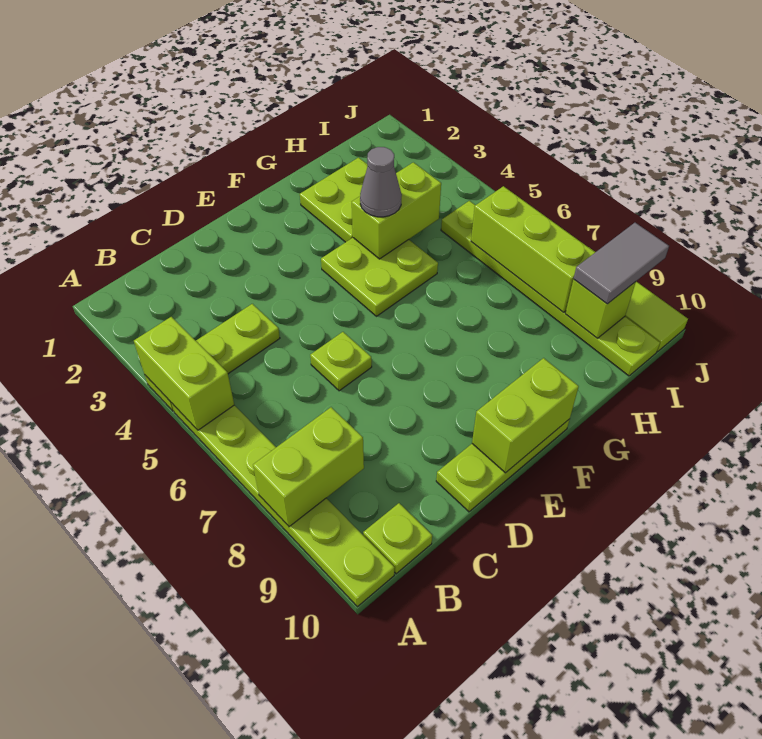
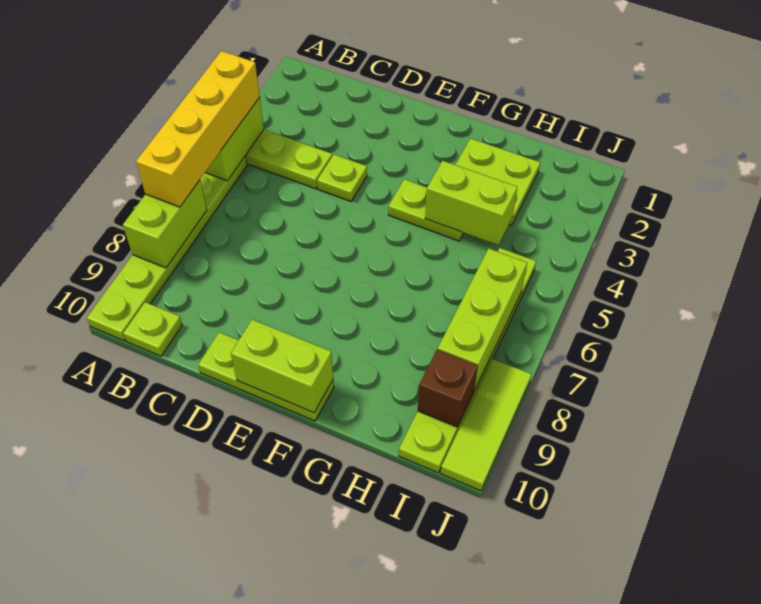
none -> yellow brick A4:A7 level 3
lime brick A8:B8 level 2 -> lime brick A7:A8 level 2
lime plate D6 level 1 -> lime plate D4 level 1
lime plate F4:G5 level 1 -> lime plate F4:G4 level 1
grey cone G4 level 3 -> none
lime brick I9 level 2 -> brown brick I9 level 2
grey tile I9:J9 level 3 -> none

